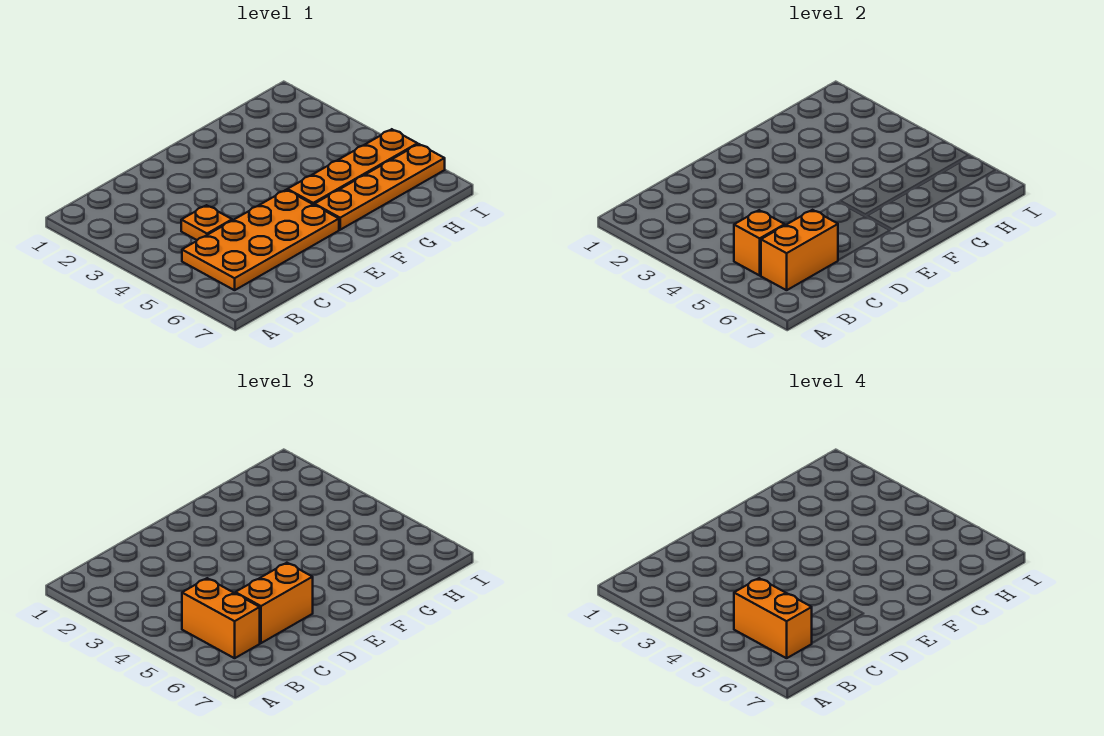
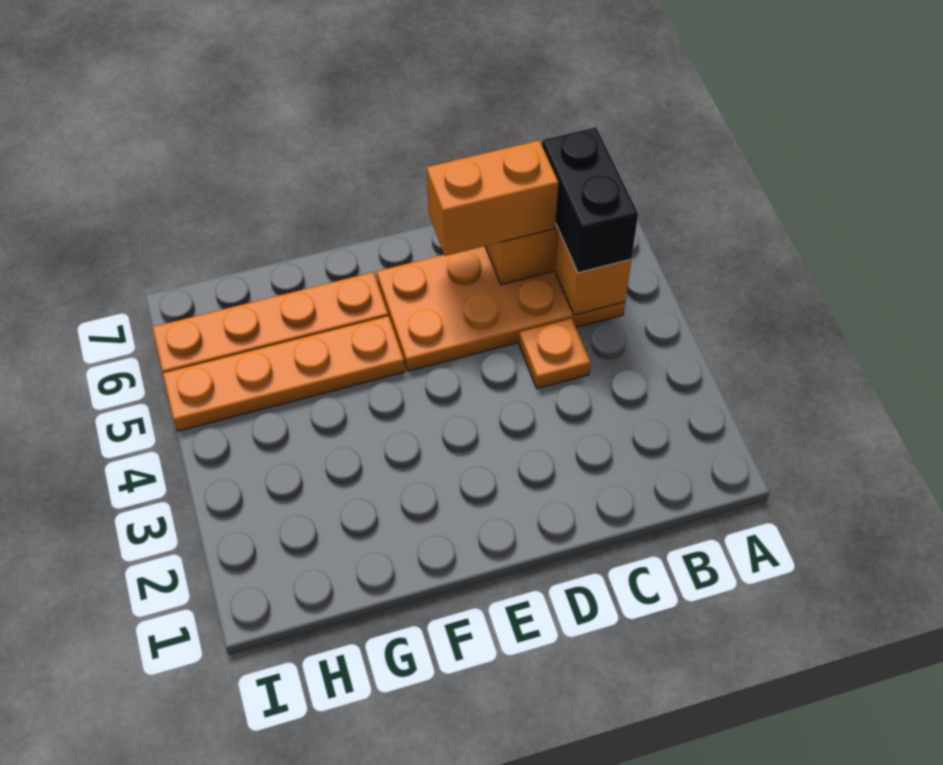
orange brick B5:B6 level 3 -> black brick B5:B6 level 3
orange brick B5:B6 level 4 -> none

